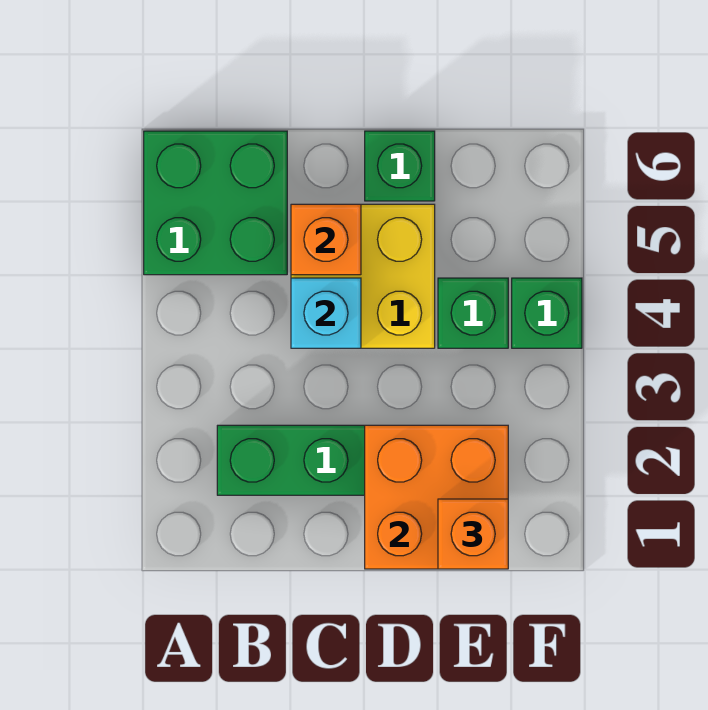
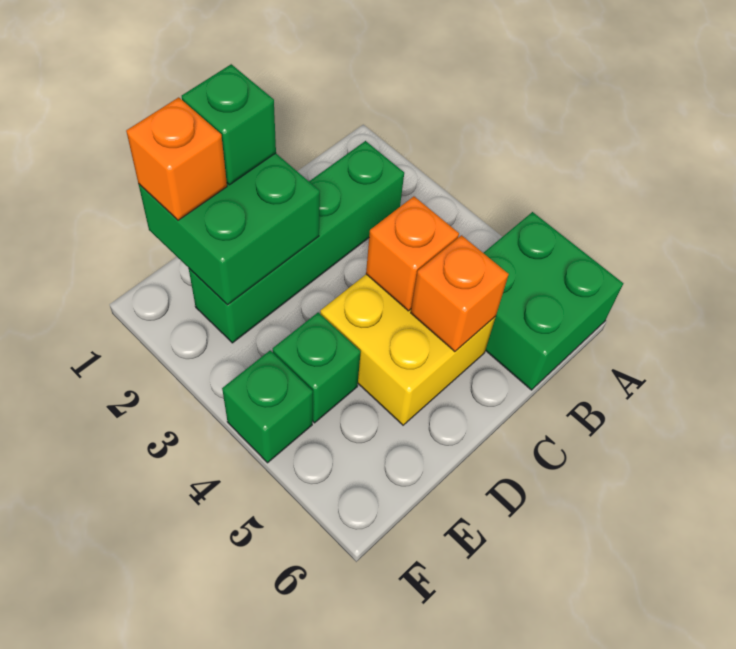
cyan brick C4 level 2 -> orange brick C4 level 2
orange brick D1:E2 level 2 -> green brick D1:E2 level 2
green brick D6 level 1 -> green brick D1 level 3

